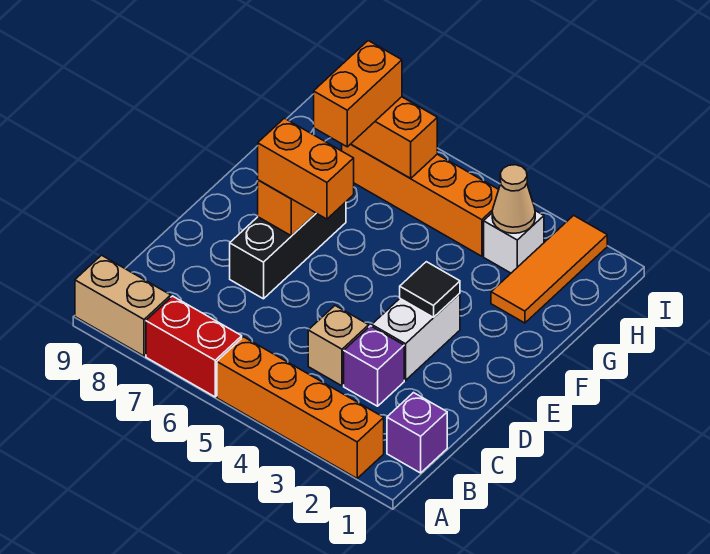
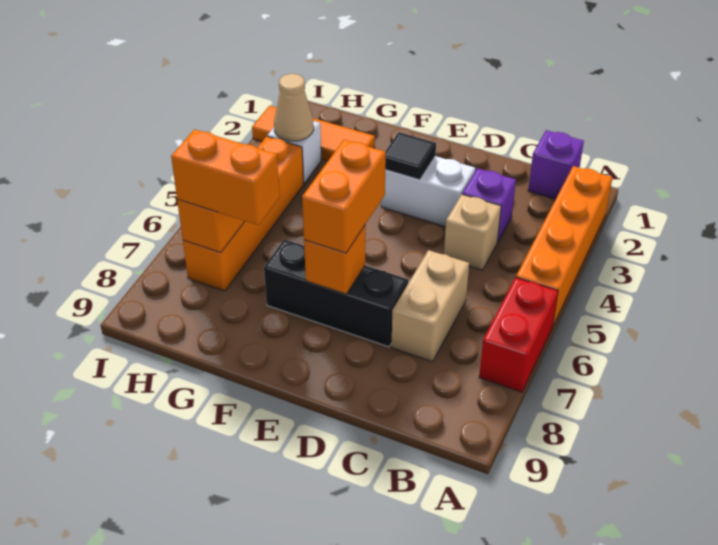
tan brick A8:A9 level 1 -> tan brick C6:C7 level 1

